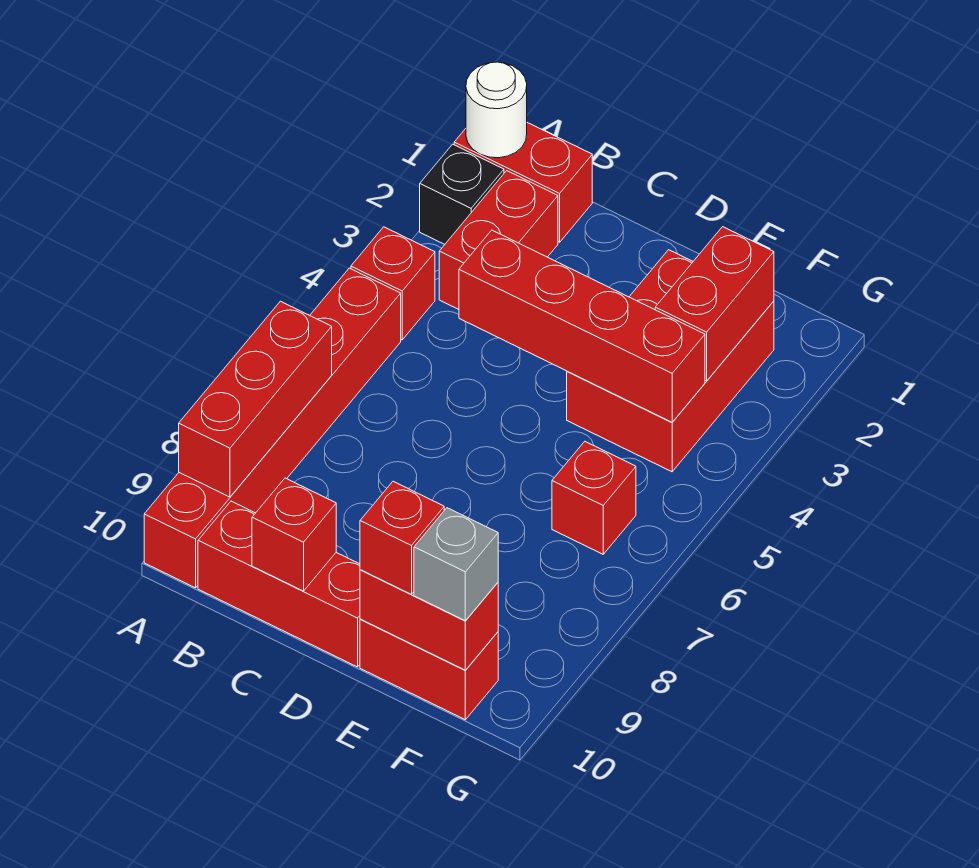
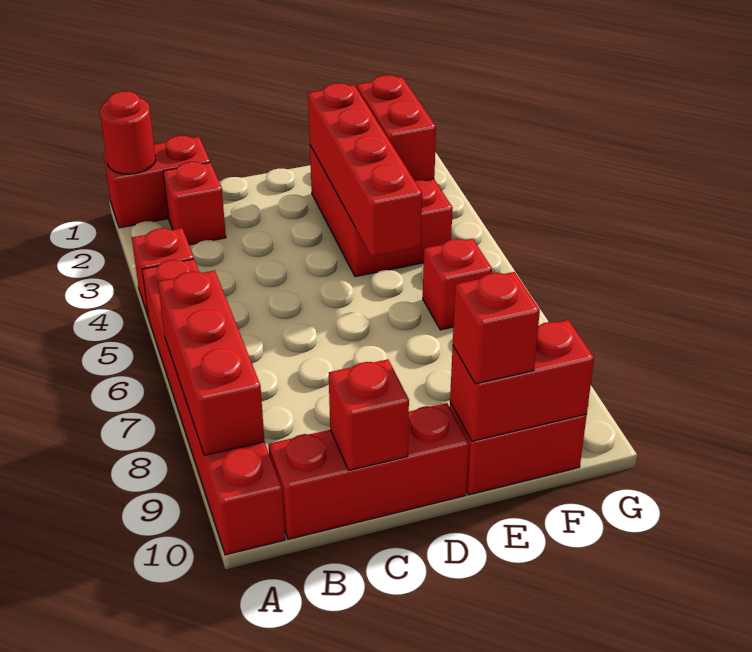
white round brick A1 level 2 -> red round brick A1 level 2
black brick A2 level 1 -> none
red brick B2:B3 level 1 -> red brick B2 level 1
red brick C4:F4 level 2 -> red brick E2:E5 level 2
grey brick F10 level 3 -> none

